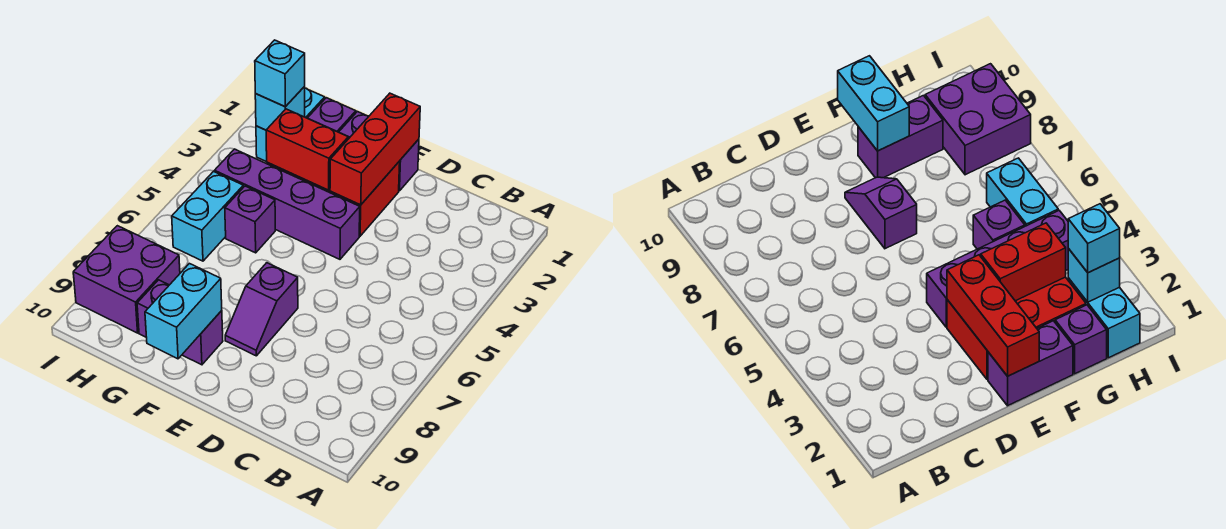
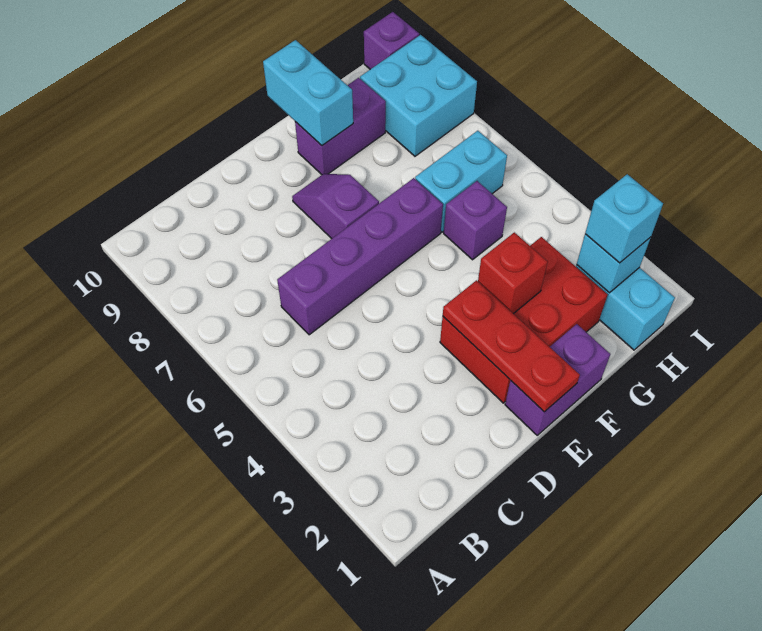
red brick E1:E3 level 2 -> red plate E1:E3 level 2
purple brick E4:H4 level 1 -> purple brick C6:F6 level 1
red brick F3:G3 level 2 -> red brick F3 level 2
purple brick G1 level 1 -> purple brick I10 level 1
cyan brick H5:H6 level 1 -> cyan brick G6:H6 level 1
purple brick H8:I9 level 1 -> cyan brick H8:I9 level 1

